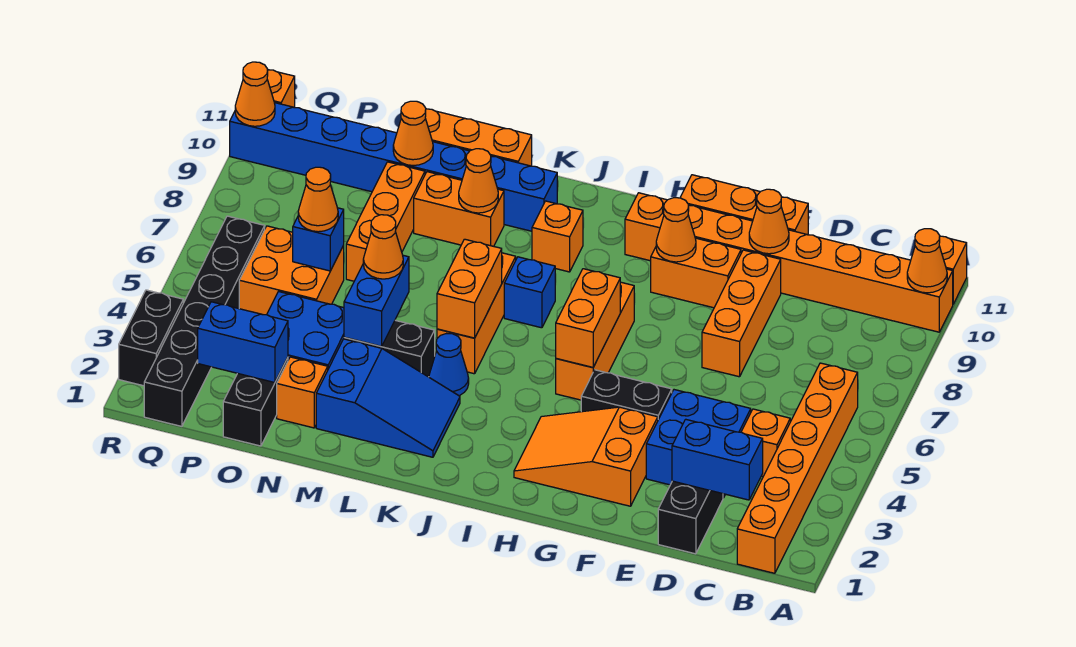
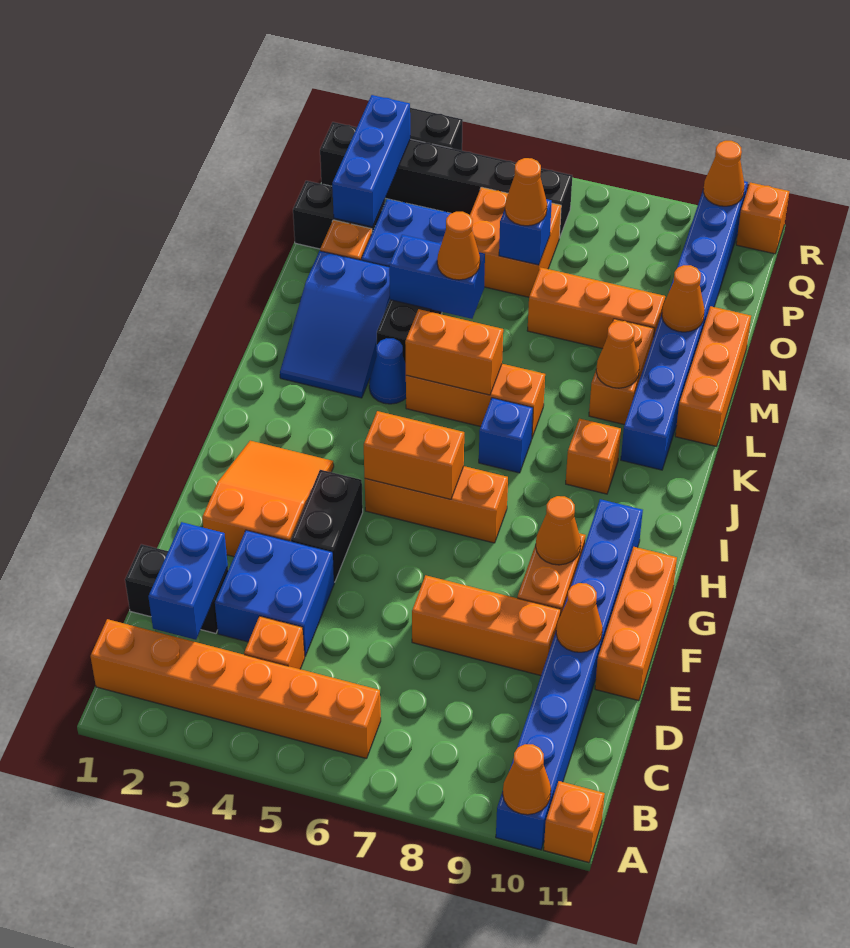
orange brick A10:H10 level 1 -> blue brick A10:H10 level 1
blue brick O2:P2 level 2 -> blue brick O2:Q2 level 2

